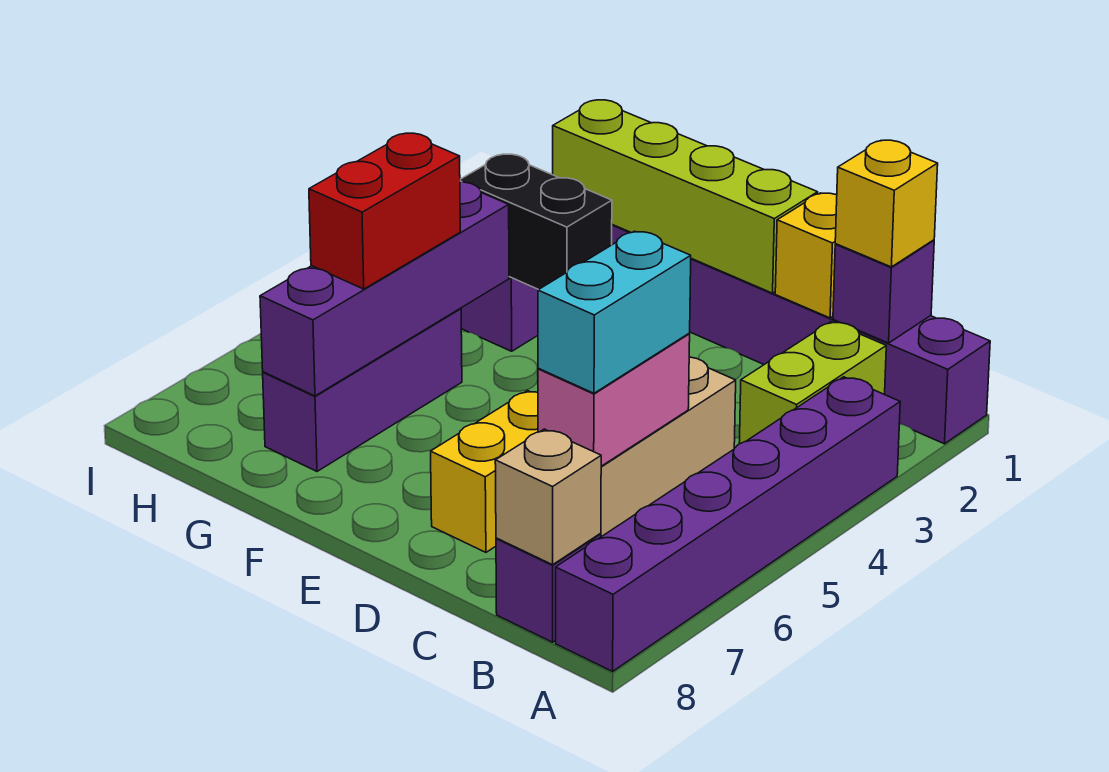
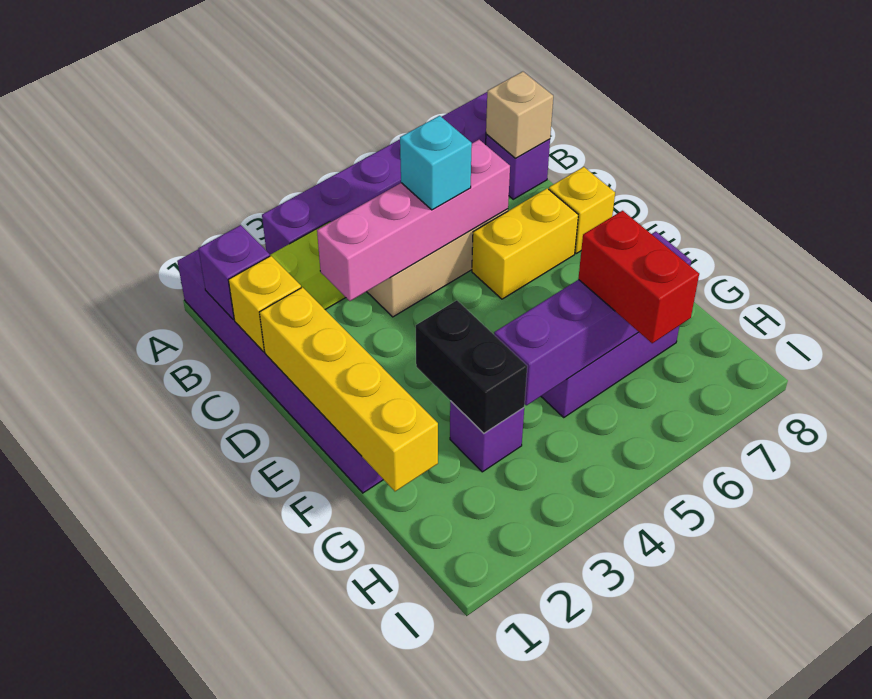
yellow brick B1 level 3 -> yellow brick D8 level 1
pink brick C5:C6 level 2 -> pink brick C3:C6 level 2
cyan brick C5:C6 level 3 -> cyan brick C5 level 3
lime brick D1:G1 level 2 -> yellow brick D1:G1 level 2
red brick G5:G6 level 3 -> red brick G6:H6 level 3

